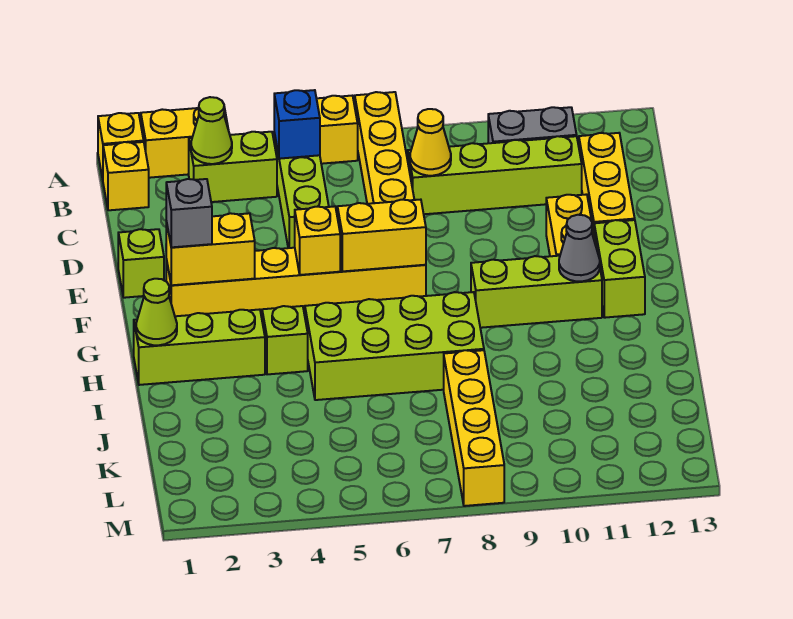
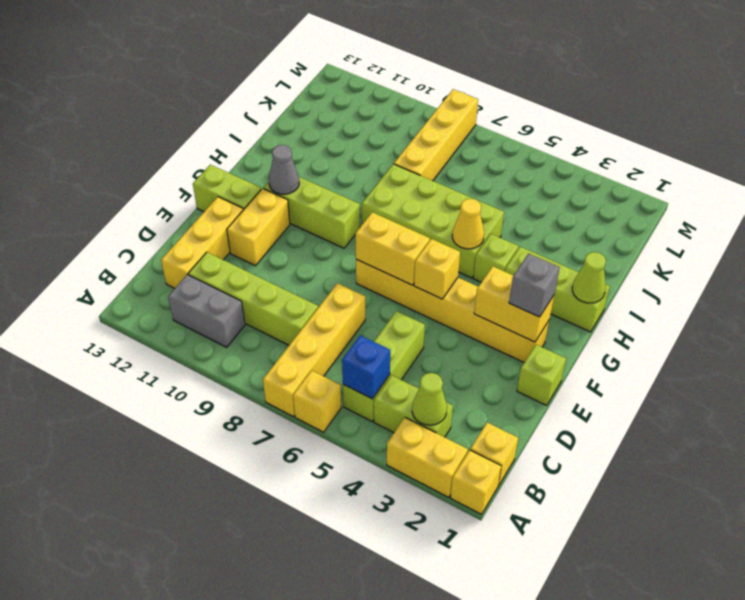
yellow cone C8 level 2 -> yellow cone H5 level 2
lime brick F12:G12 level 1 -> lime brick F12:F13 level 1

